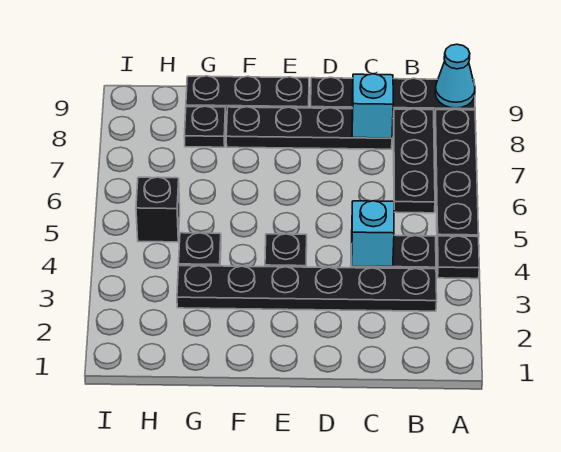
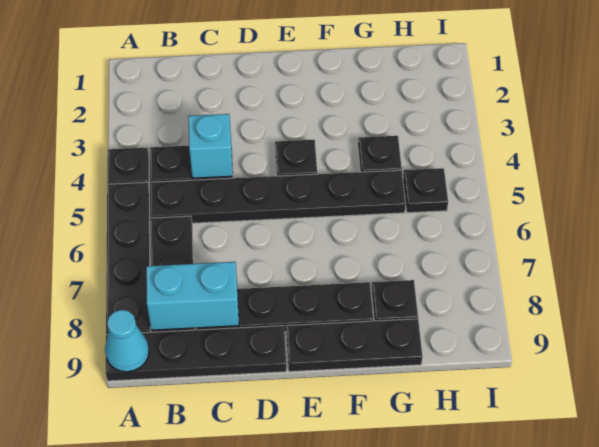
black plate B3:G3 level 1 -> black plate B5:G5 level 1
cyan brick C8 level 2 -> cyan brick B8:C8 level 2
black brick H5 level 1 -> black plate H5 level 1

